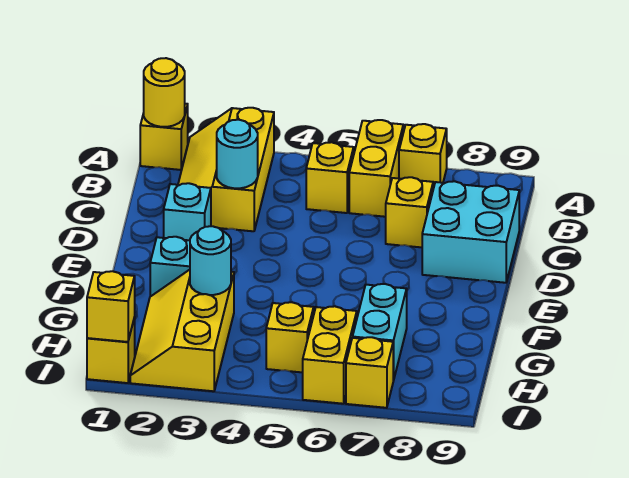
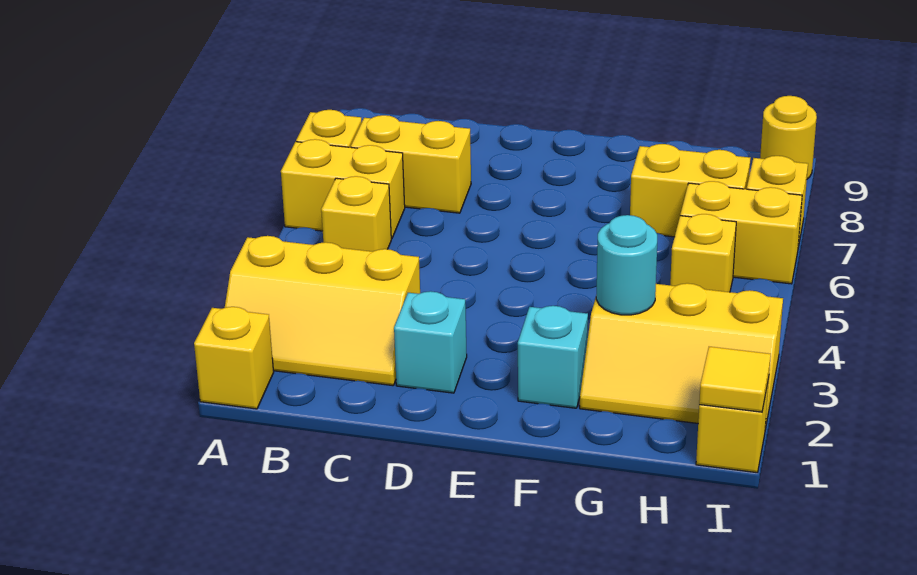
yellow round brick A1 level 2 -> yellow round brick I9 level 1
cyan round brick C3 level 2 -> none
yellow brick C7 level 1 -> yellow brick B7:C7 level 1
cyan brick C8:D9 level 1 -> none
cyan brick G7:H7 level 1 -> yellow brick G7:H7 level 1
yellow brick I1 level 2 -> yellow tile I1 level 2

